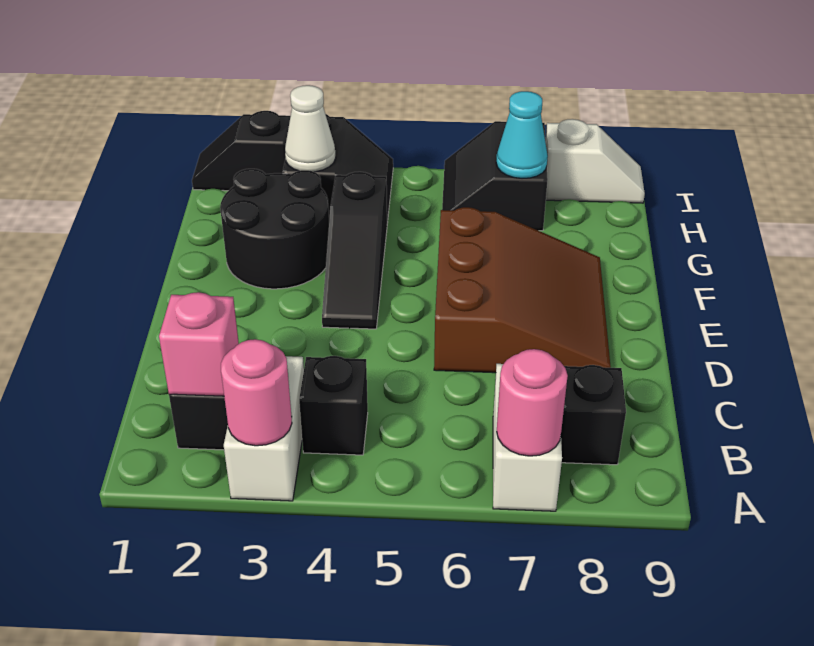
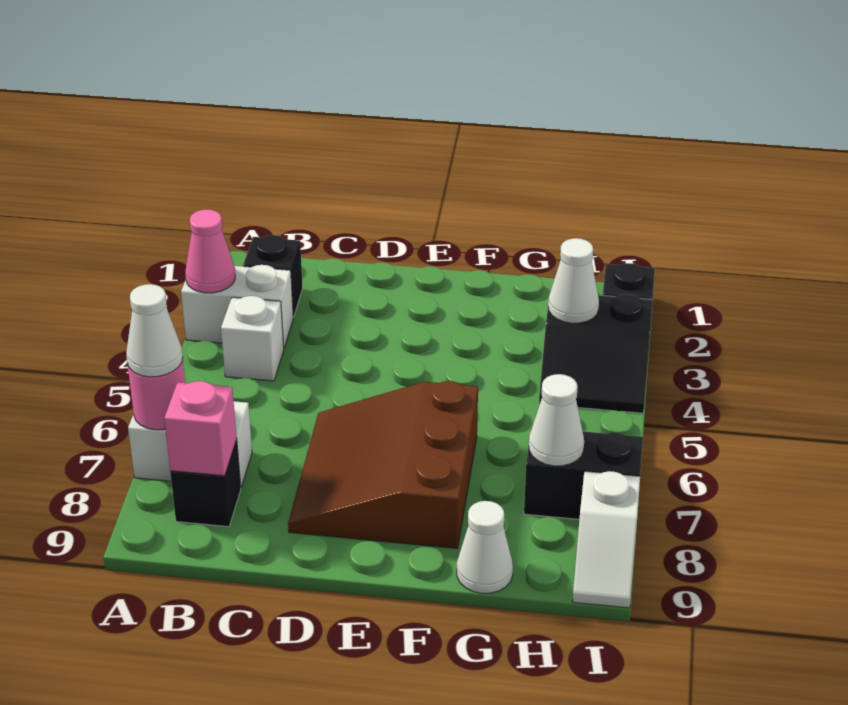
pink round brick A3 level 2 -> pink cone A3 level 2
none -> white cone A7 level 3
pink brick B2 level 2 -> pink brick B8 level 2
black brick B4 level 1 -> white brick B4 level 1
brown slope D6:F8 level 1 top 6 -> brown slope D6:F8 level 1 top F
black slope E4:G4 level 1 top G -> none
black round brick F2:G3 level 1 -> none
none -> white cone G9 level 1
cyan cone H7 level 2 -> white cone H7 level 2

